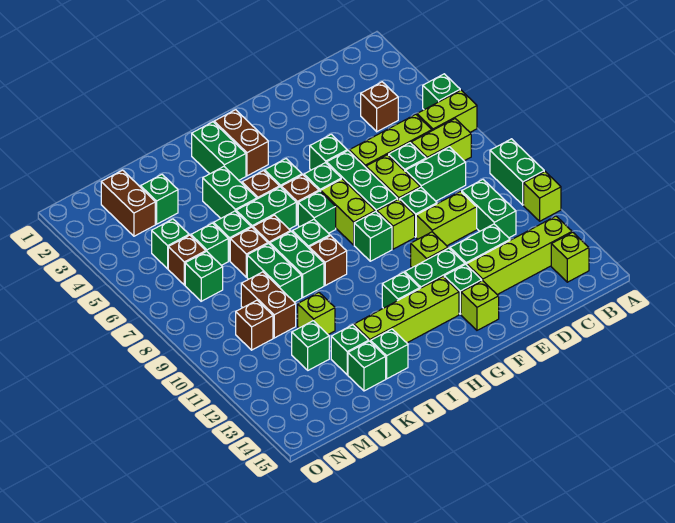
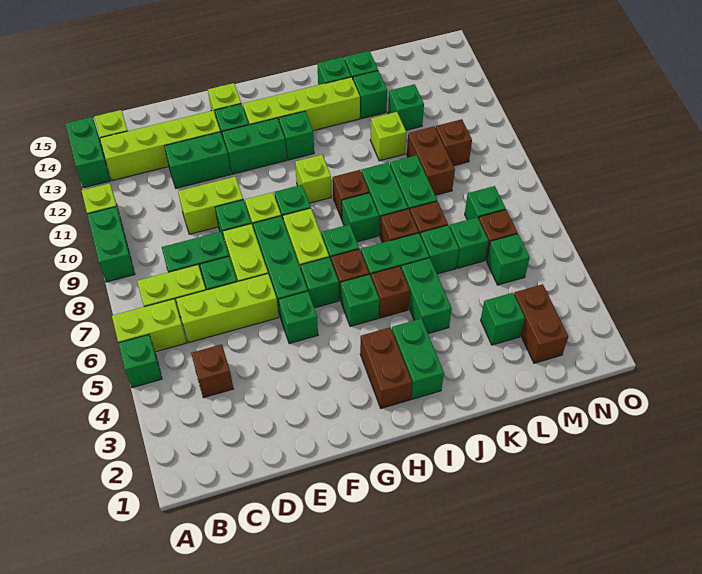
green brick C10:C11 level 1 -> green brick A13:A14 level 1
lime brick F11 level 1 -> lime brick H10 level 1

